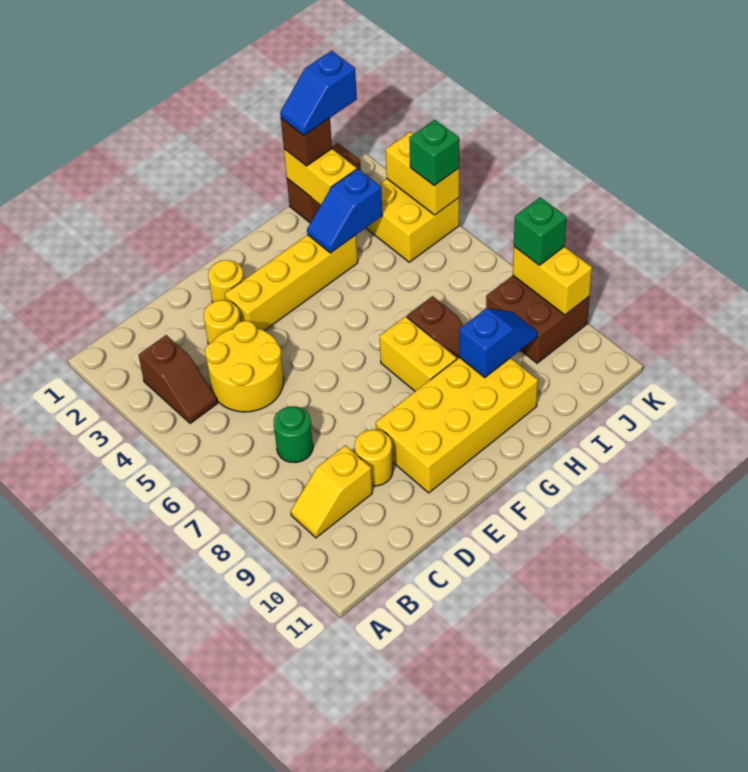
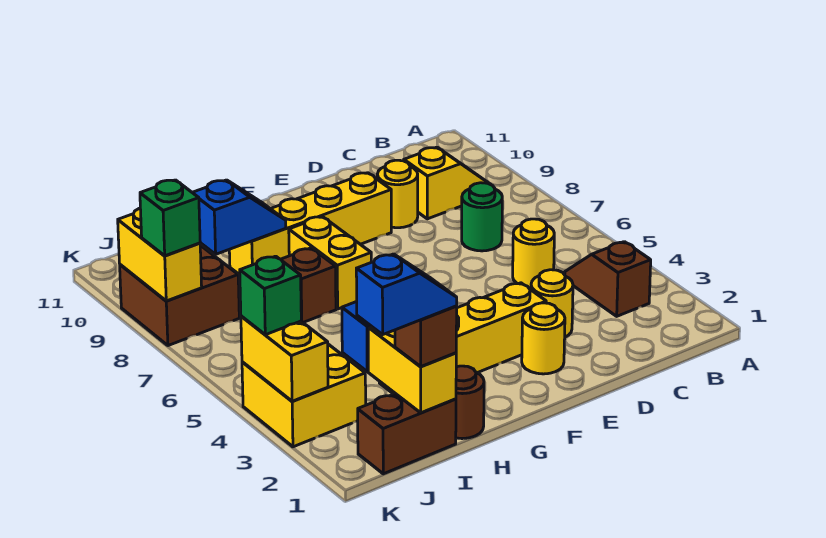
yellow round brick C4:D5 level 1 -> yellow round brick C5 level 1
yellow brick E9:H10 level 1 -> yellow brick E9:H9 level 1
none -> brown round brick H1 level 1
blue slope H9:I9 level 2 top H -> blue slope H9:I9 level 2 top I

